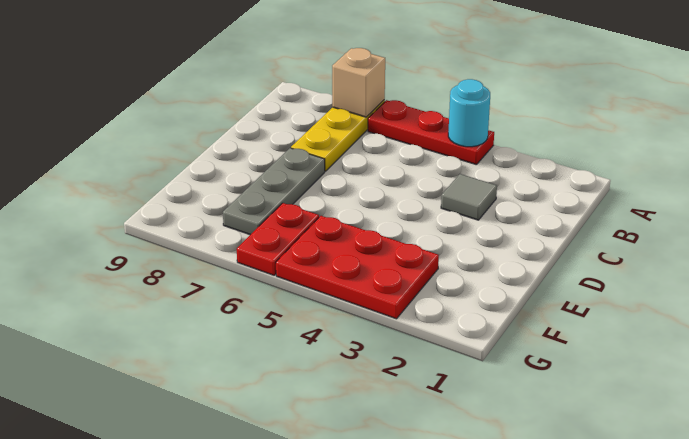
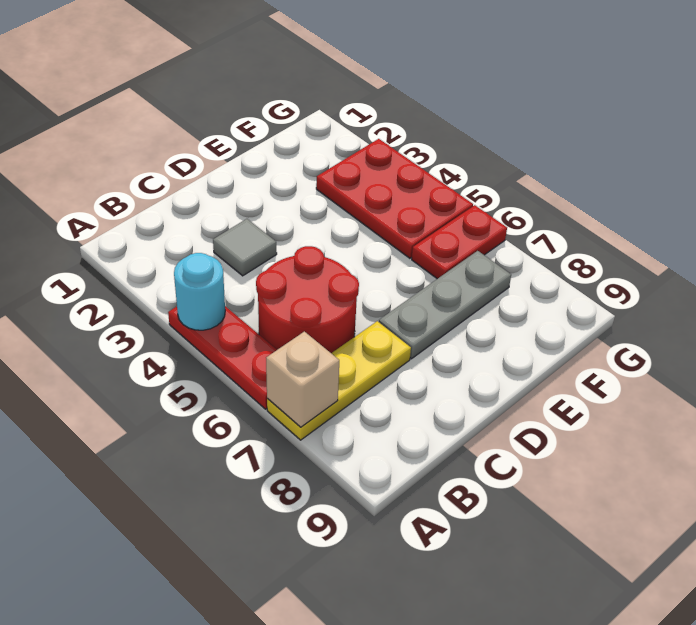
none -> red round brick B5:C6 level 1

